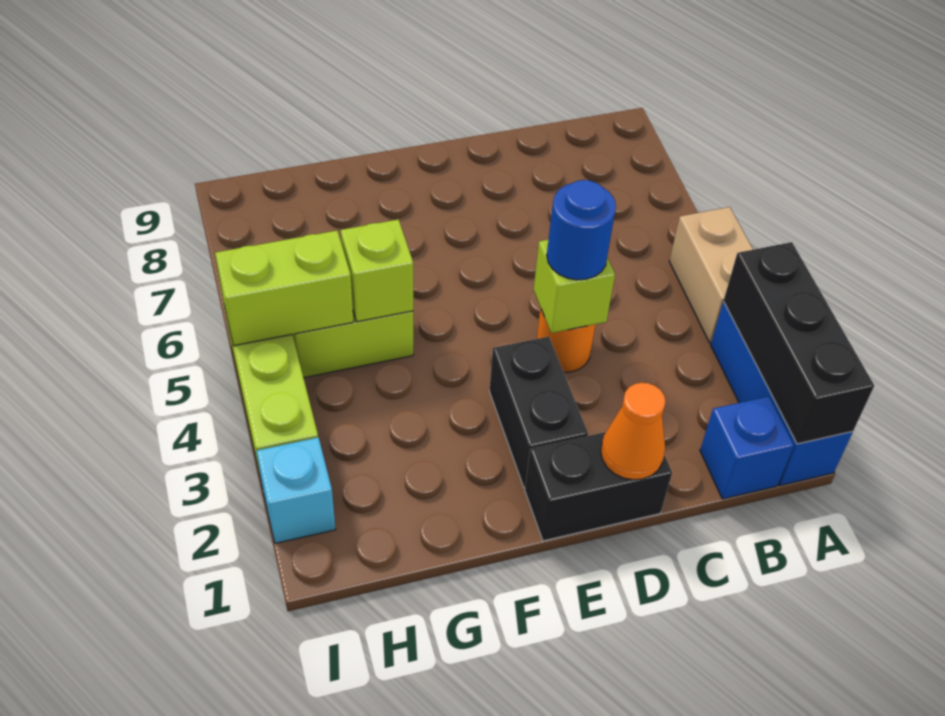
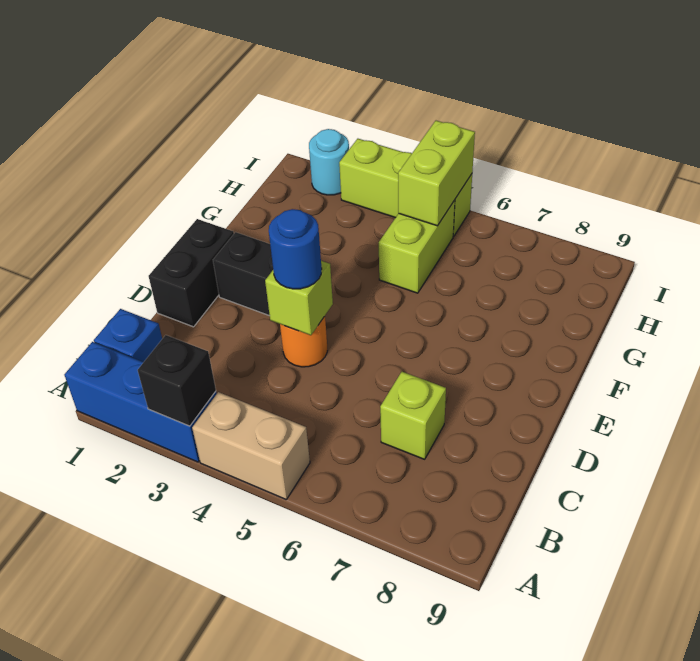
black brick A1:A3 level 2 -> black brick A3 level 2
orange cone D1 level 2 -> none
lime brick G5 level 2 -> lime brick C7 level 1
cyan brick I2 level 1 -> cyan round brick I2 level 1

